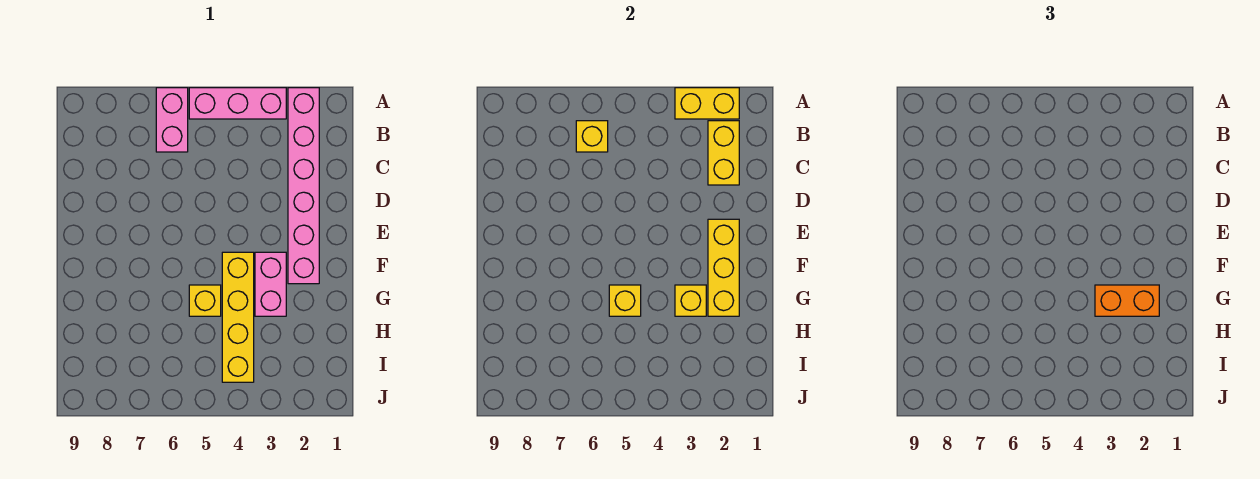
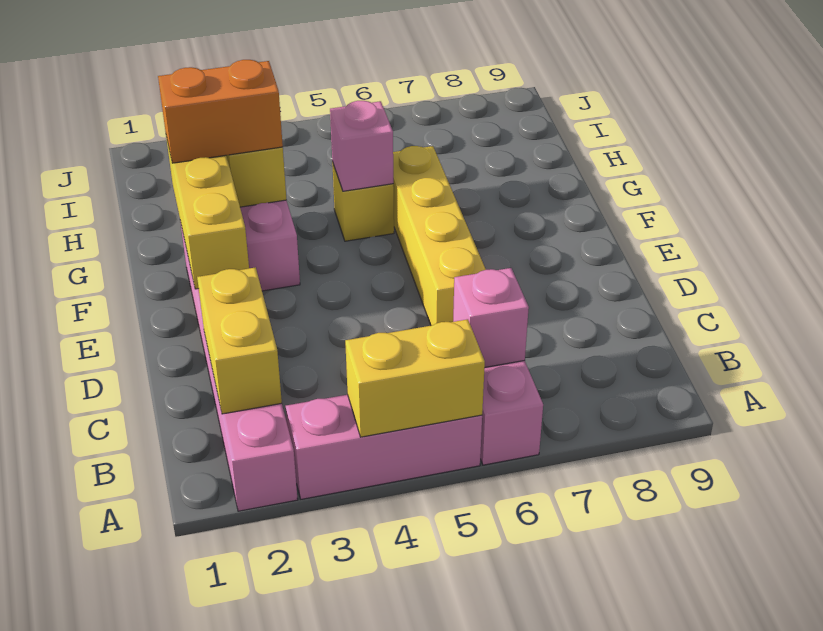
yellow brick A2:A3 level 2 -> yellow brick A4:A5 level 2
yellow brick B6 level 2 -> pink brick B6 level 2
yellow brick F4:I4 level 1 -> yellow brick D6:G6 level 1
yellow brick G5 level 2 -> pink brick G5 level 2

